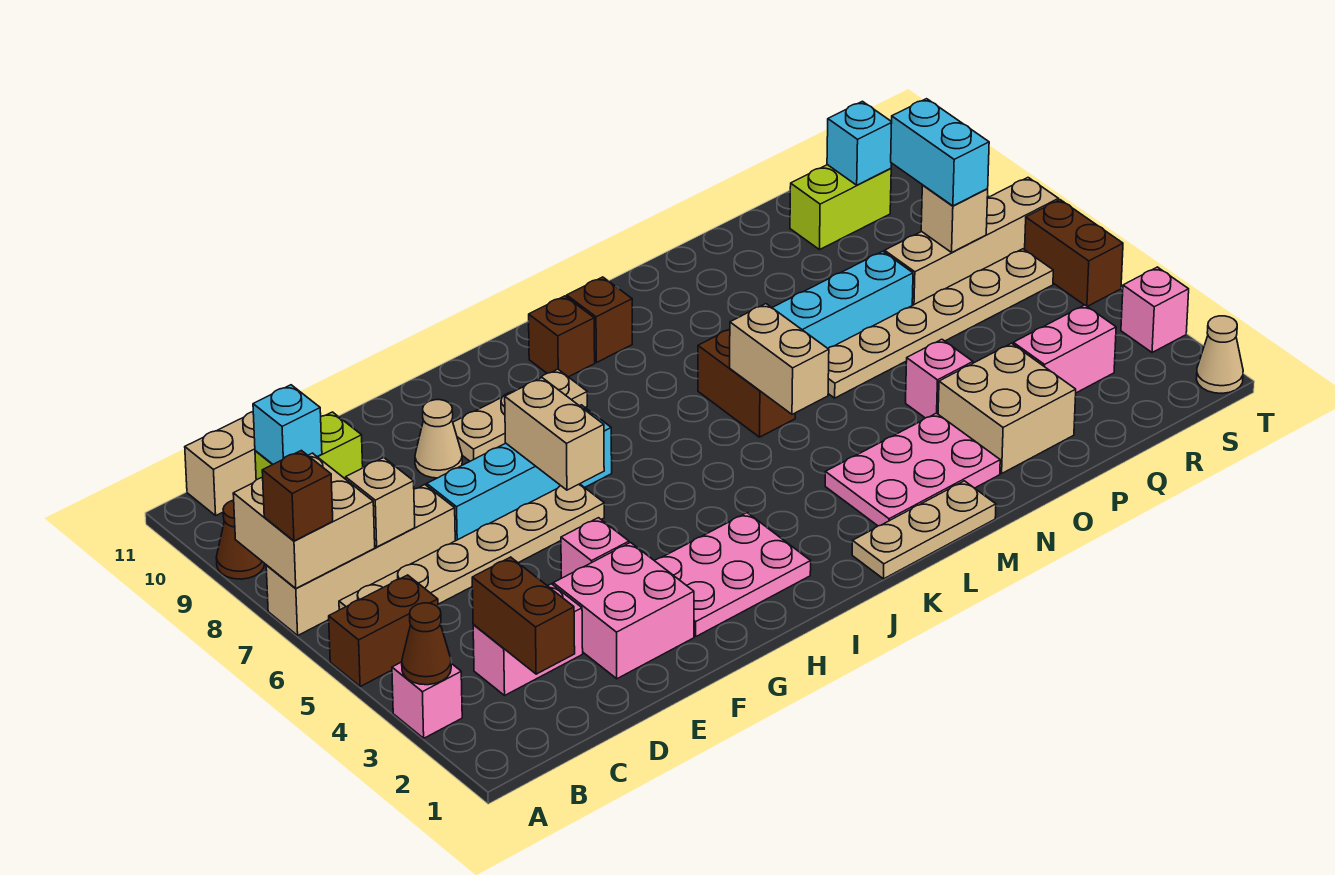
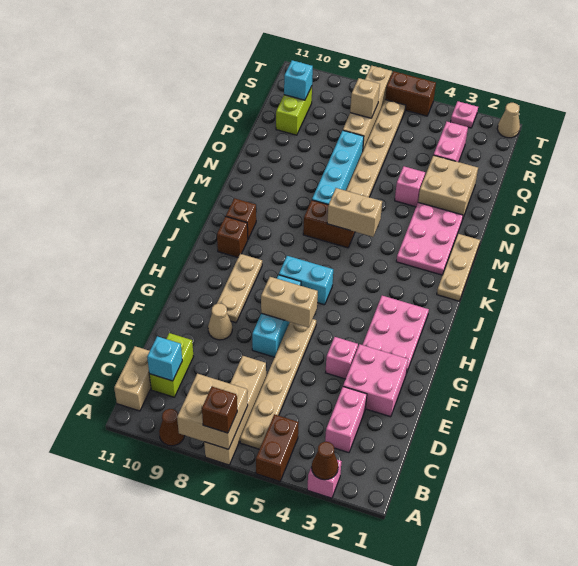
brown brick C2:C3 level 2 -> none
tan brick C7 level 2 -> none
cyan brick E7:H7 level 1 -> cyan brick F7:H7 level 1
cyan brick R7:R8 level 3 -> cyan brick I6:I7 level 1
pink brick T3 level 1 -> pink plate T3 level 1

